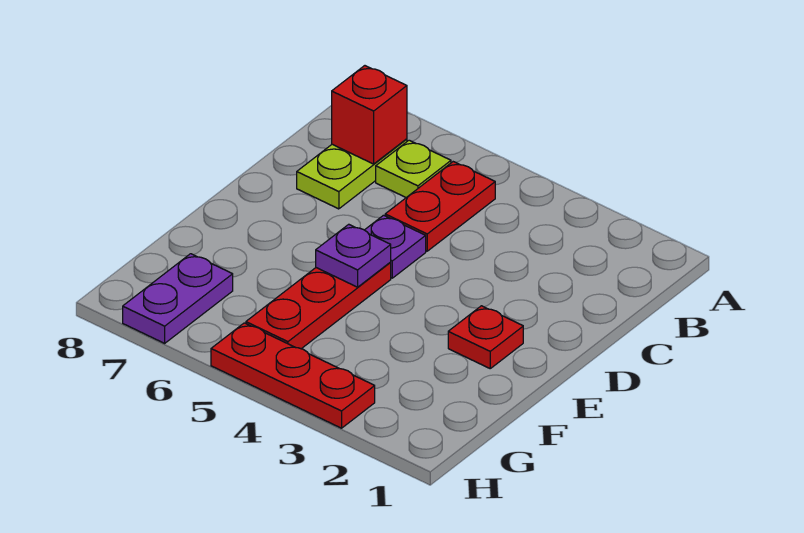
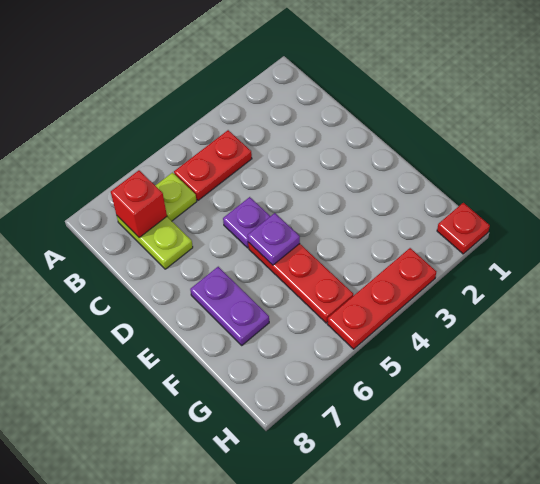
red plate B5:C5 level 1 -> red plate B4:B5 level 1
red plate E2 level 1 -> red plate H1 level 1
purple plate G7:H7 level 1 -> purple plate E7:F7 level 1

